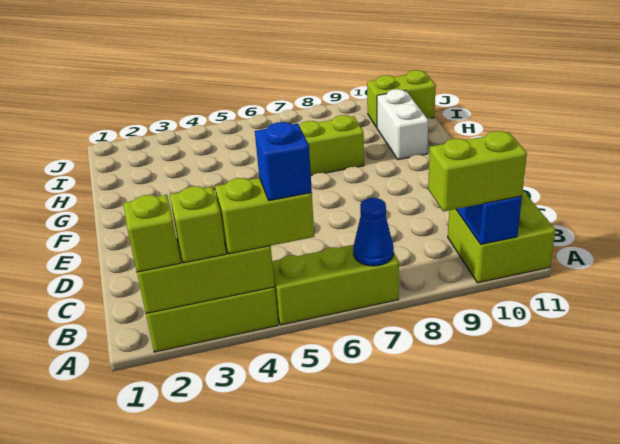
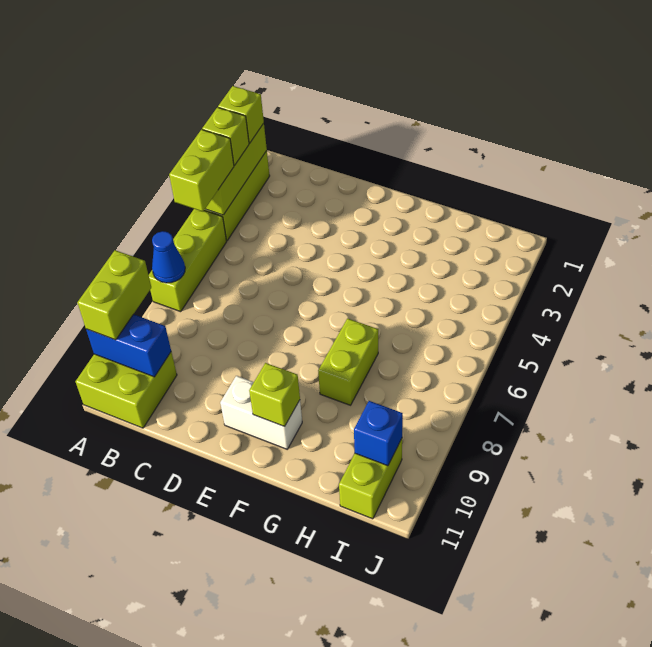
blue brick A5 level 4 -> blue brick I10 level 2
none -> lime brick F10 level 2
white brick G10:H10 level 1 -> white brick E10:F10 level 1

